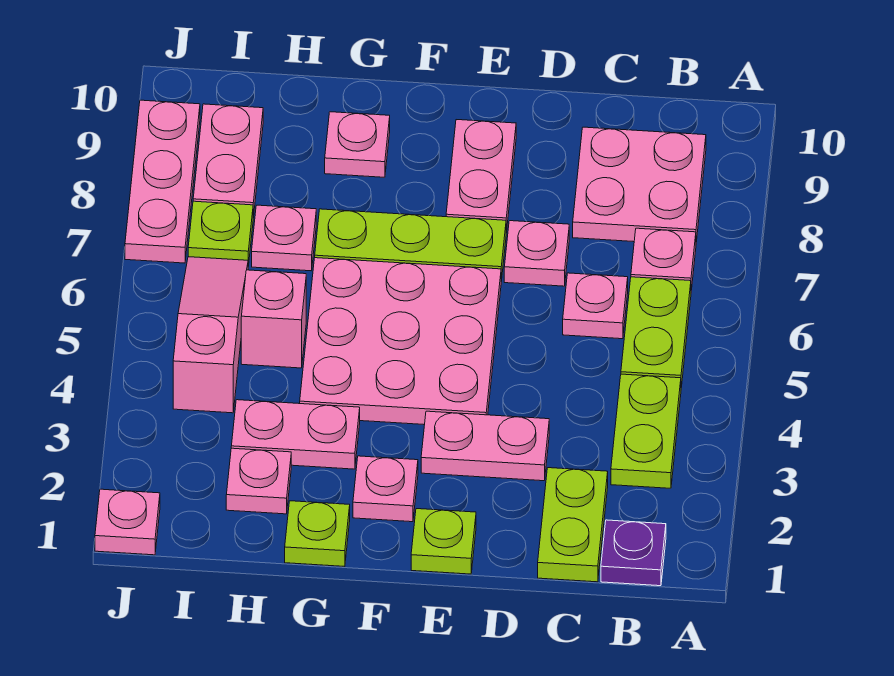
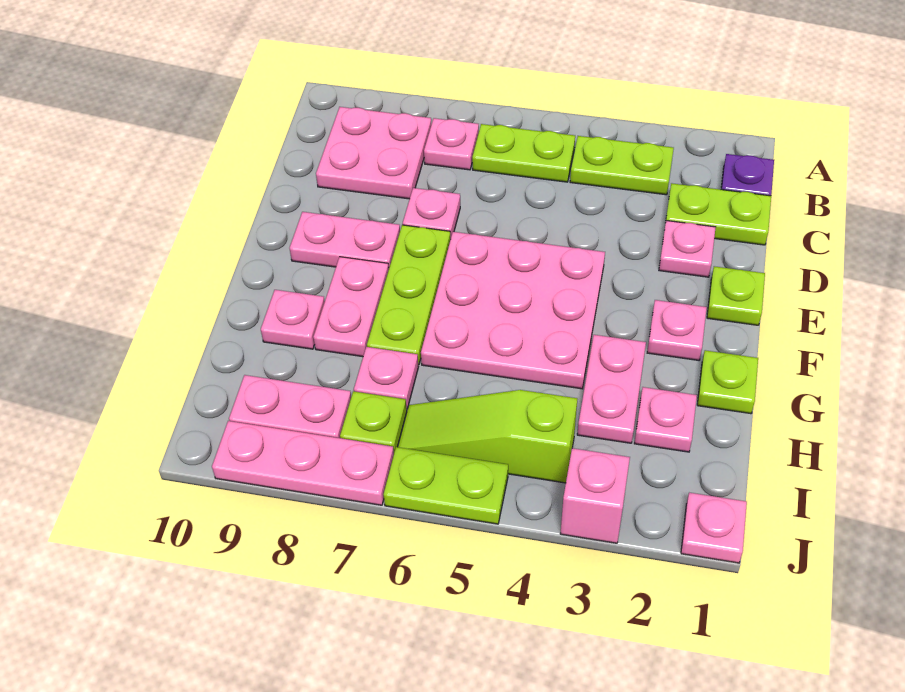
pink plate C6 level 1 -> pink plate D2 level 1
pink plate D3:E3 level 1 -> pink plate F8:G8 level 1
pink brick H5 level 1 -> pink brick J3 level 1
pink slope I4:I6 level 1 top 4 -> lime slope I4:I6 level 1 top 4
none -> lime plate J5:J6 level 1

